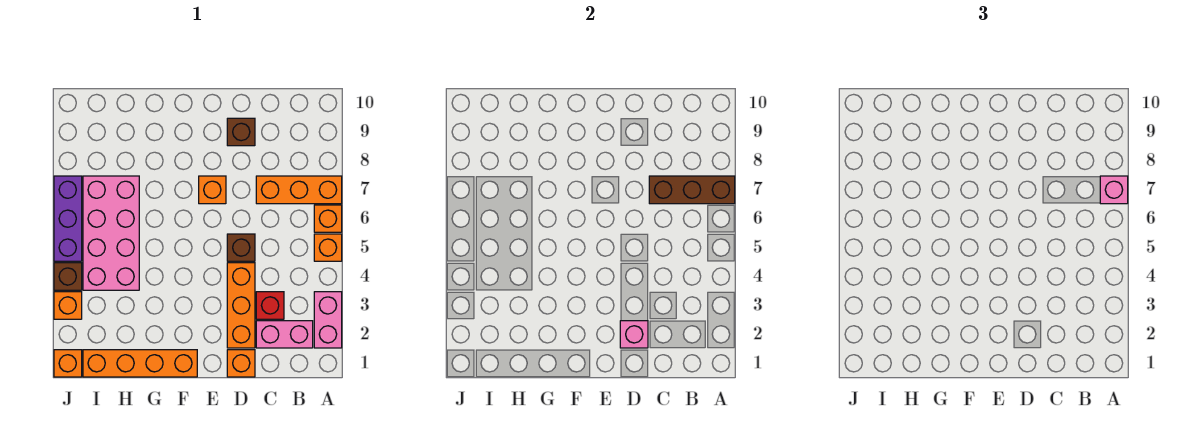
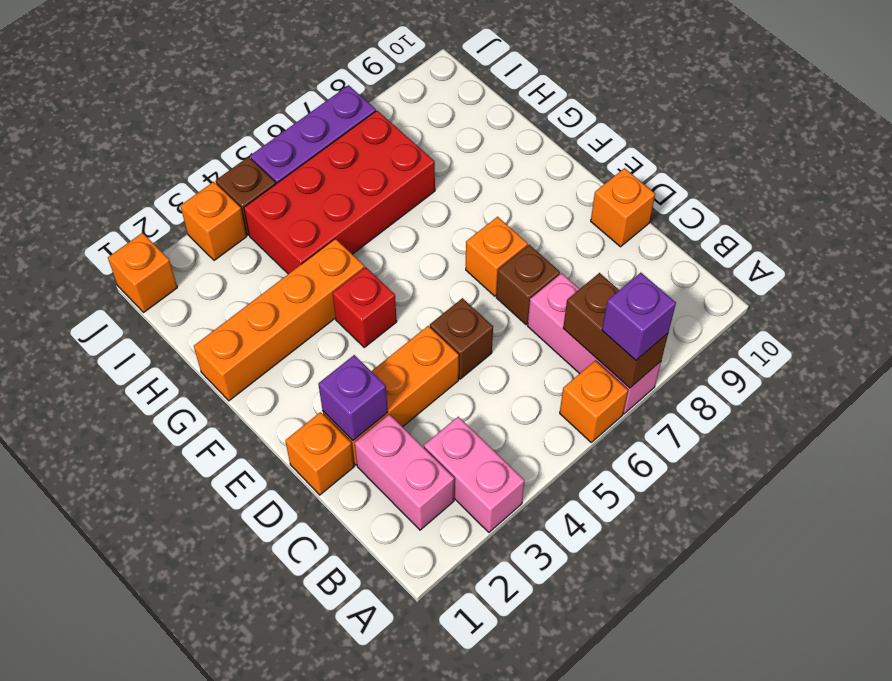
pink brick A2:A3 level 1 -> pink brick A3:B3 level 1
orange brick A5 level 1 -> orange brick D10 level 1
orange brick A7:C7 level 1 -> pink brick A7:C7 level 1
brown brick A7:C7 level 2 -> brown brick A7:B7 level 2
pink brick A7 level 3 -> purple brick A7 level 3
red brick C3 level 1 -> red brick F4 level 1
pink brick D2 level 2 -> purple brick D2 level 2
brown brick D9 level 1 -> brown brick D7 level 1
orange brick F1:I1 level 1 -> orange brick G1:G4 level 1
pink brick H4:I7 level 1 -> red brick H4:I7 level 1

